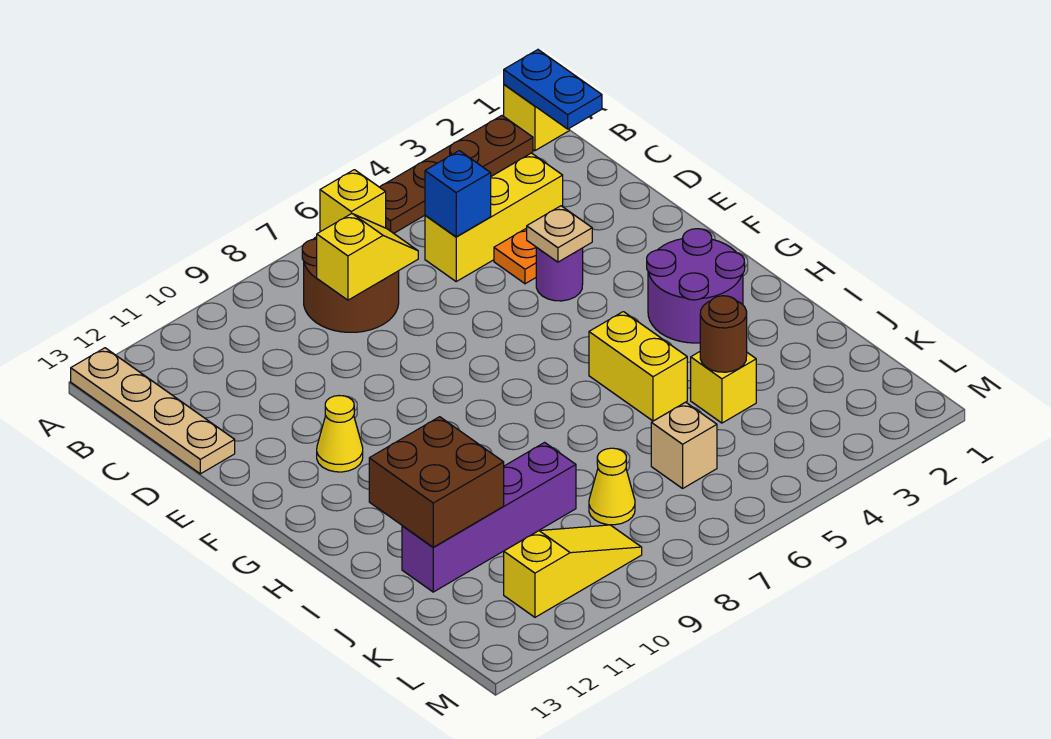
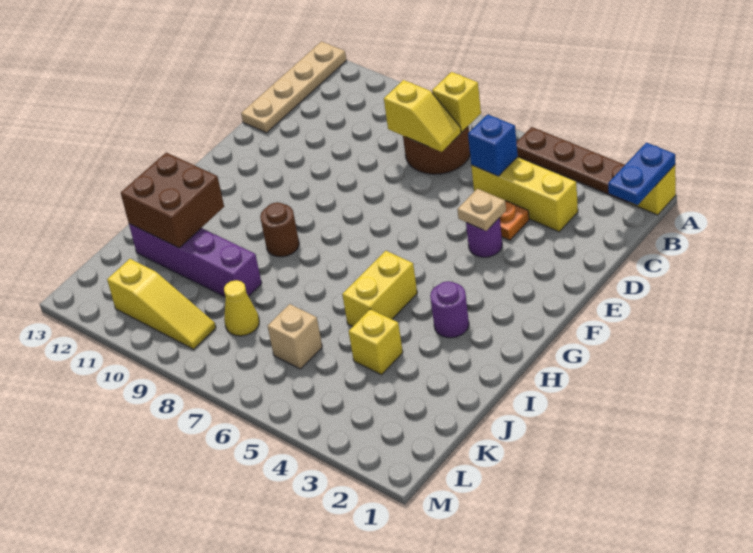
yellow cone F11 level 1 -> none
purple round brick G2:H3 level 1 -> purple round brick H3 level 1
brown round brick J4 level 2 -> brown round brick H9 level 1

